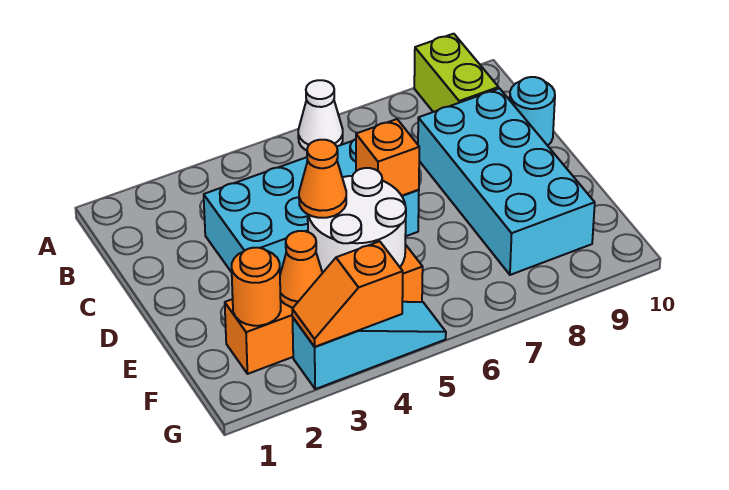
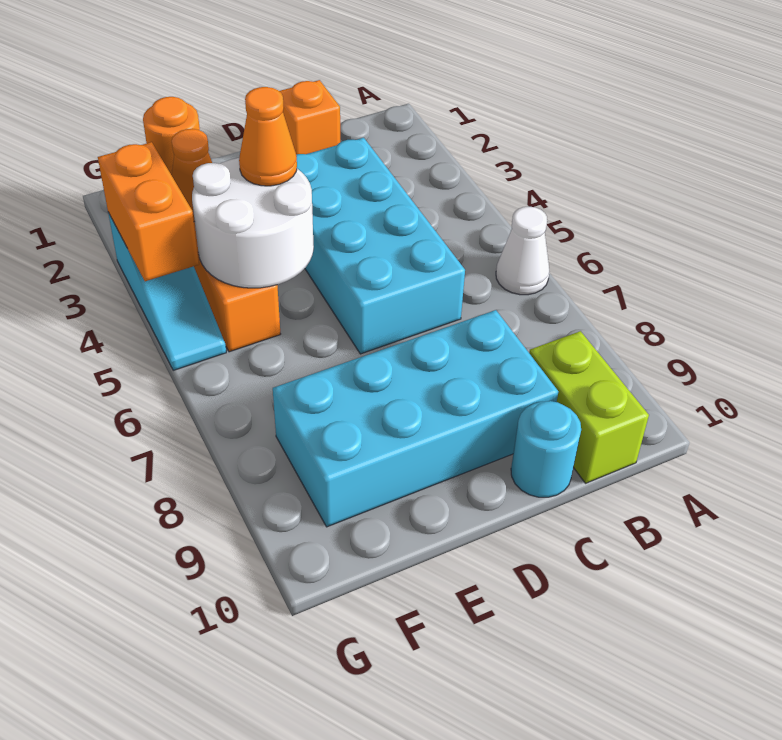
lime brick A9:B9 level 1 -> lime brick B9:B10 level 1
orange brick D6 level 2 -> orange brick C1 level 1
orange slope G3:G4 level 2 top 4 -> orange brick G3:G4 level 2

